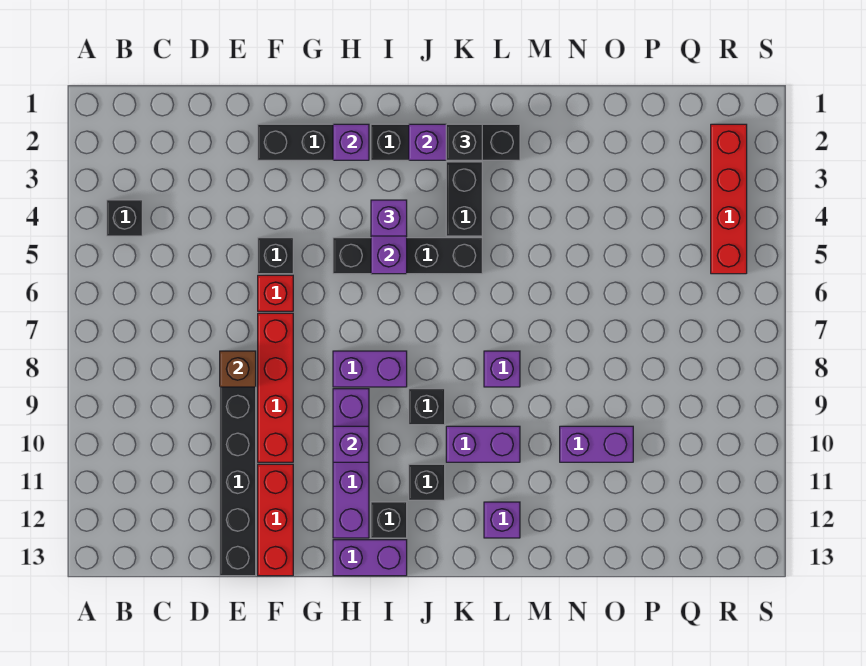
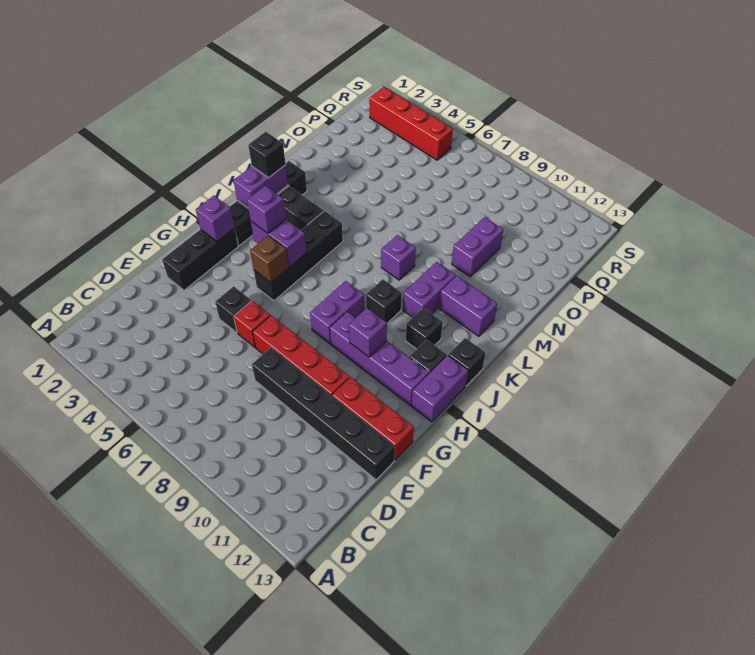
black brick B4 level 1 -> black brick J13 level 1
brown brick E8 level 2 -> brown brick H5 level 2
purple brick L12 level 1 -> purple brick L11:L12 level 1

